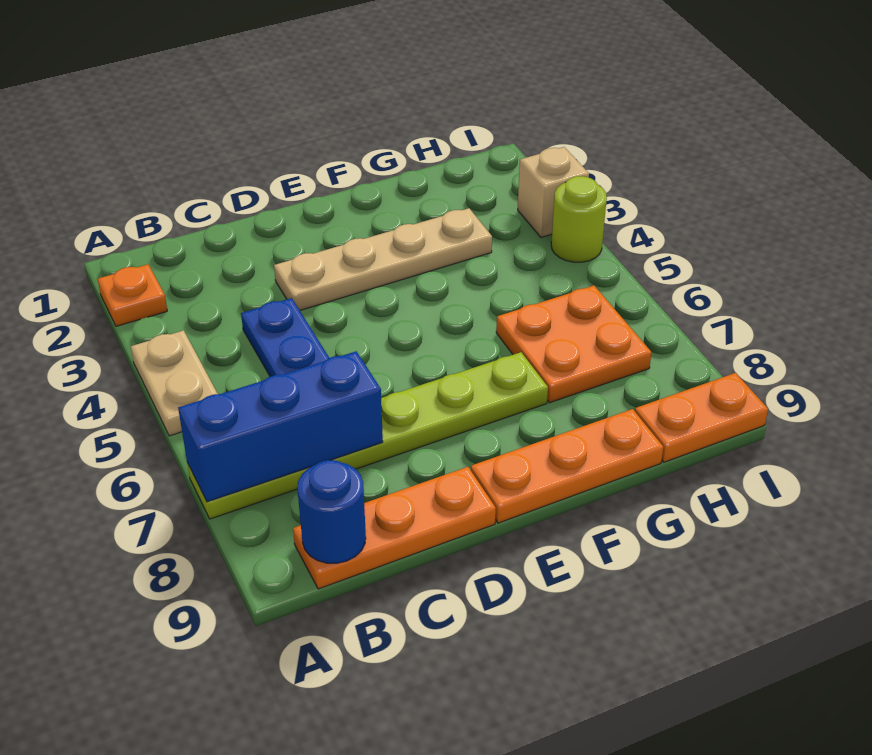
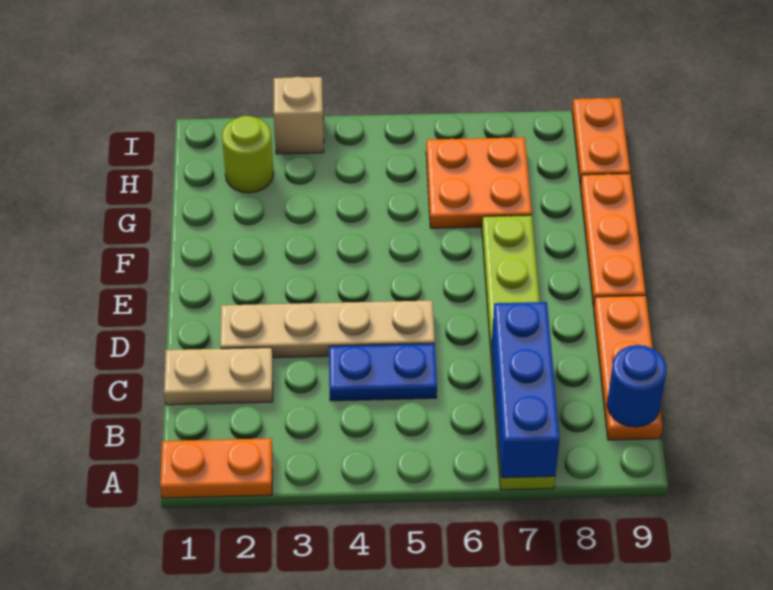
orange plate A2 level 1 -> orange plate A1:A2 level 1
tan plate A4:A5 level 1 -> tan plate C1:C2 level 1
tan plate D3:G3 level 1 -> tan plate D2:D5 level 1
lime round brick I4 level 1 -> lime round brick H2 level 1

